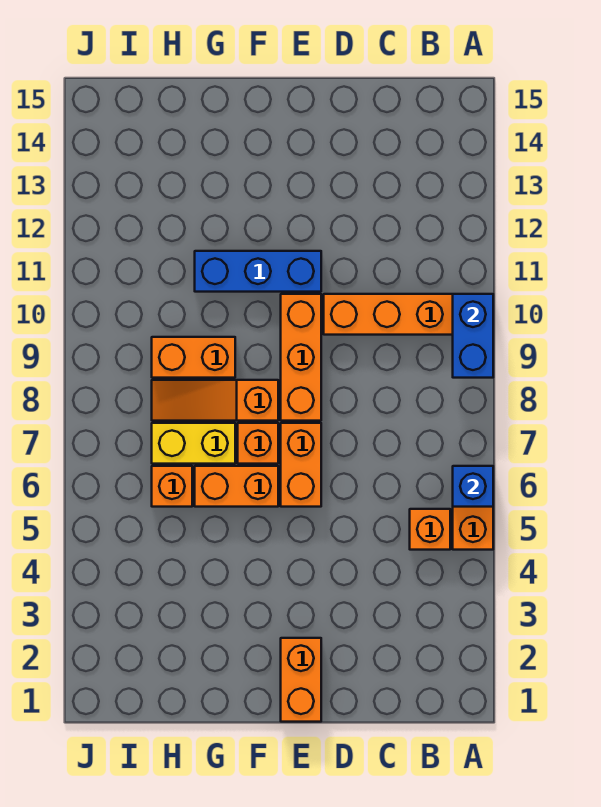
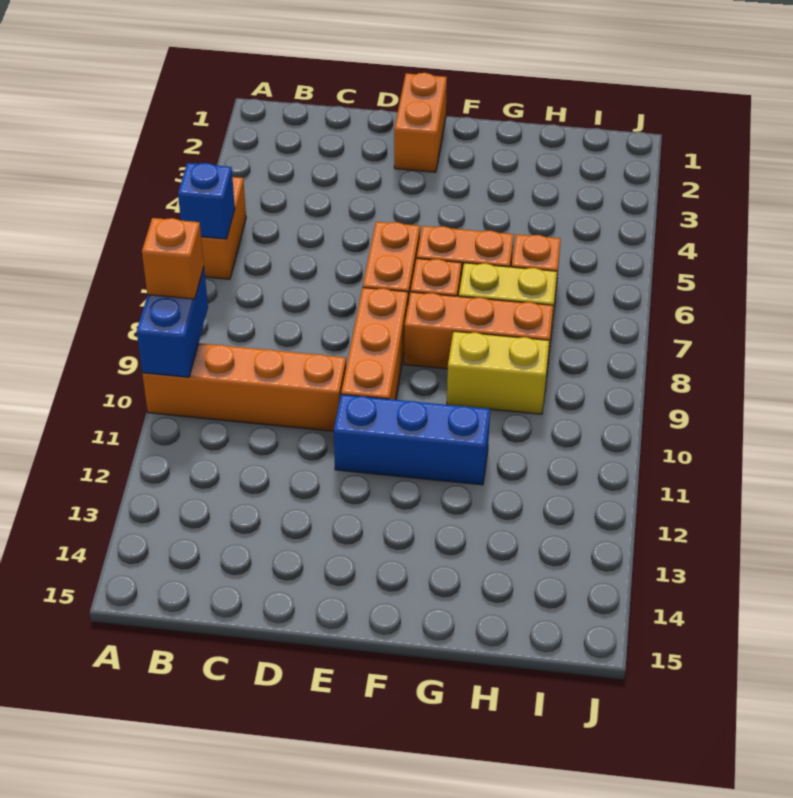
orange brick B5 level 1 -> orange brick A9 level 3
orange slope F8:H8 level 1 top F -> orange brick F8:H8 level 1
orange brick G9:H9 level 1 -> yellow brick G9:H9 level 1

